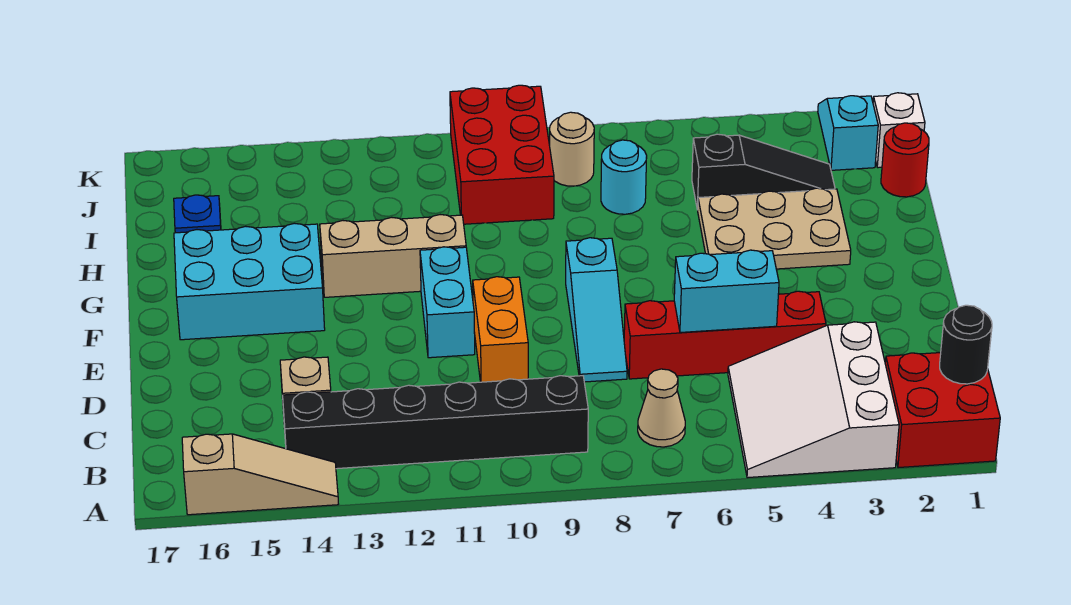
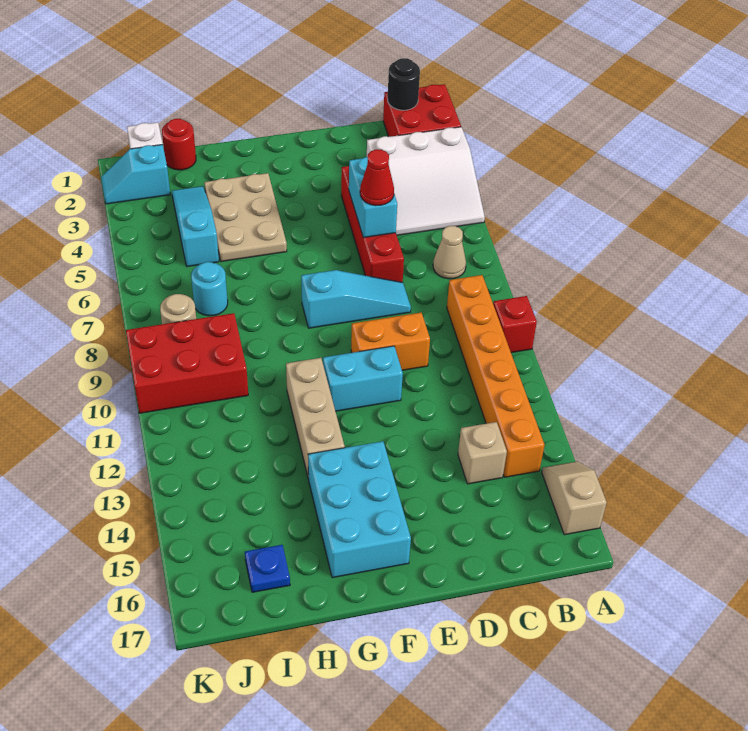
none -> red brick A10 level 1
tan slope A14:A16 level 1 top 16 -> tan slope A15:A16 level 1 top 16
black brick B9:B14 level 1 -> orange brick B9:B14 level 1
none -> red cone D6 level 3
black slope I3:I5 level 1 top 5 -> cyan slope I3:I5 level 1 top 5

